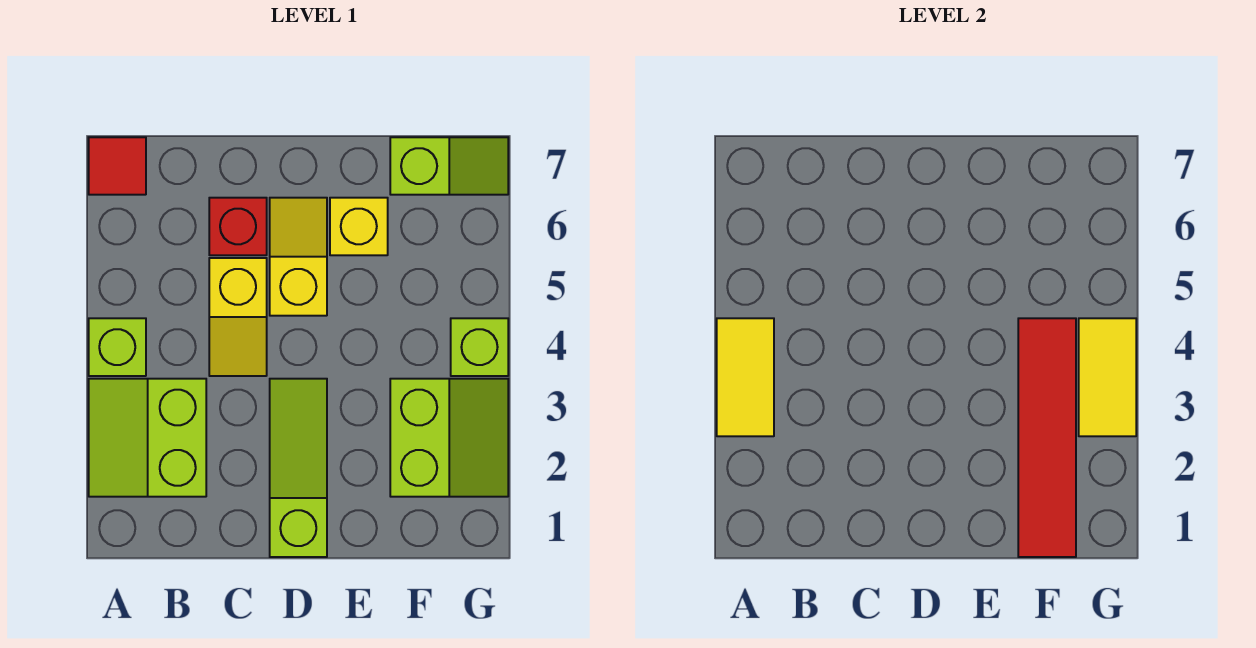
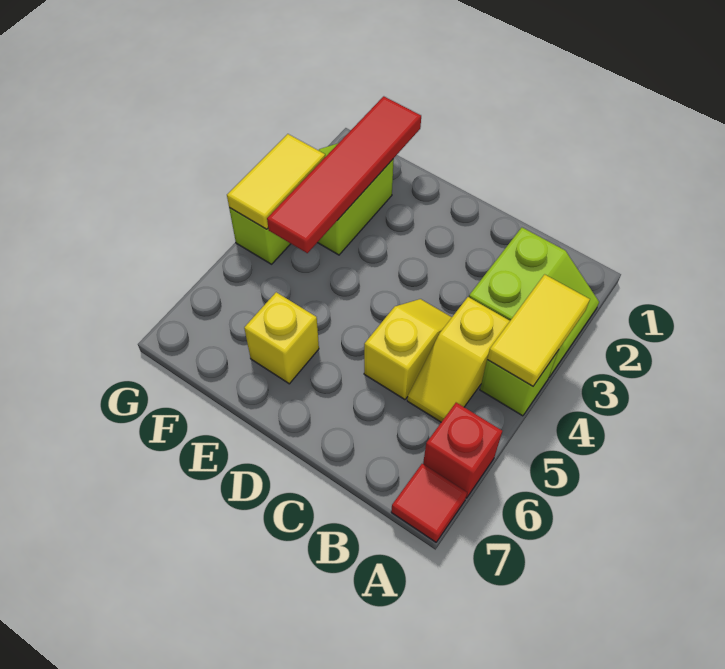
red brick C6 level 1 -> red brick A6 level 1
lime slope D1:D3 level 1 top 1 -> none
yellow slope D5:D6 level 1 top 5 -> yellow slope B4:B5 level 1 top 4
lime slope F7:G7 level 1 top F -> none

